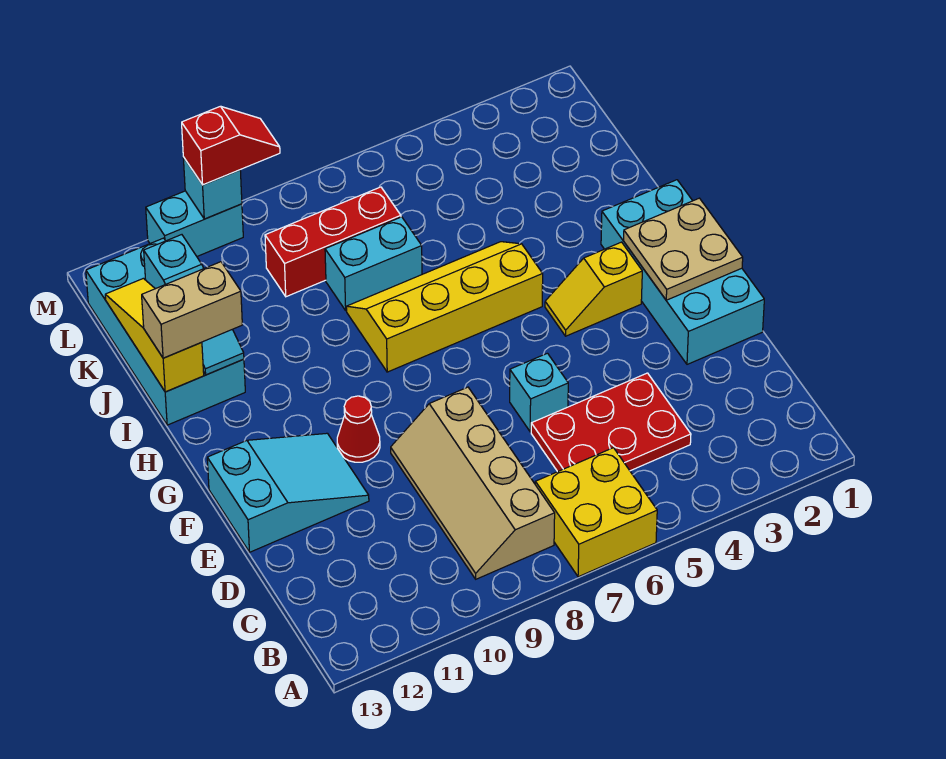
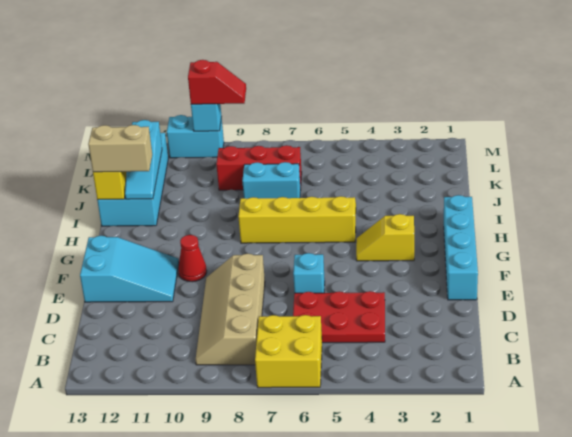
cyan brick E1:H2 level 1 -> cyan brick E1:H1 level 1
tan plate F1:G2 level 2 -> none

